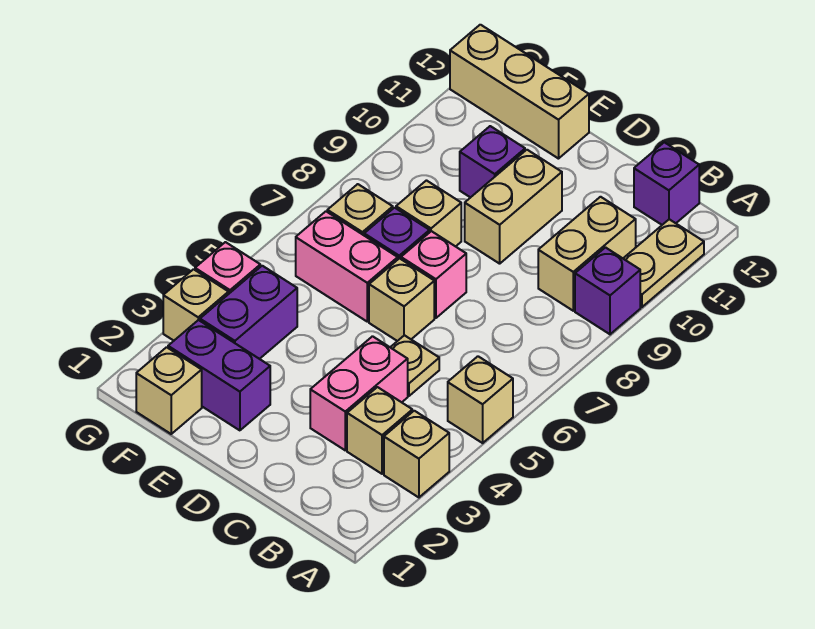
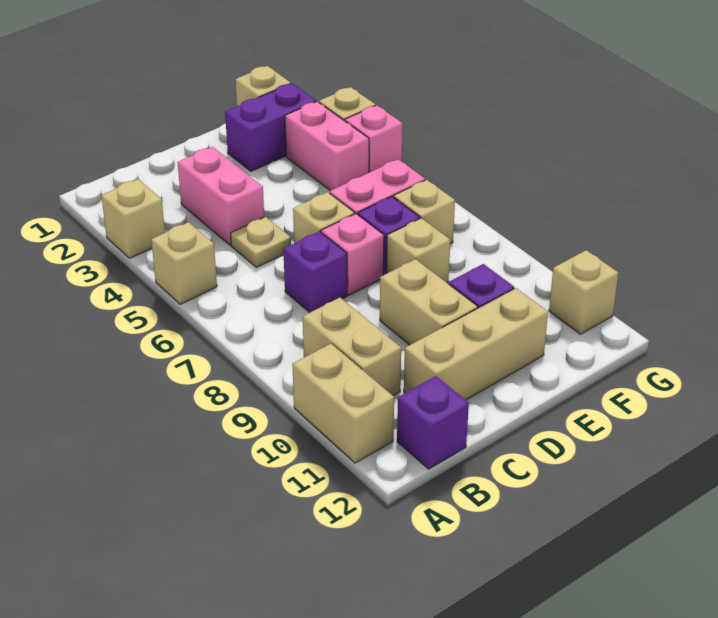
purple brick A9 level 1 -> purple brick C7 level 1
tan plate A10:A11 level 1 -> tan brick A10:A11 level 1
tan brick B3 level 1 -> tan brick G11 level 1
tan brick E12:G12 level 1 -> tan brick C11:E11 level 1
purple brick F3:F4 level 1 -> pink brick F3:F4 level 1

